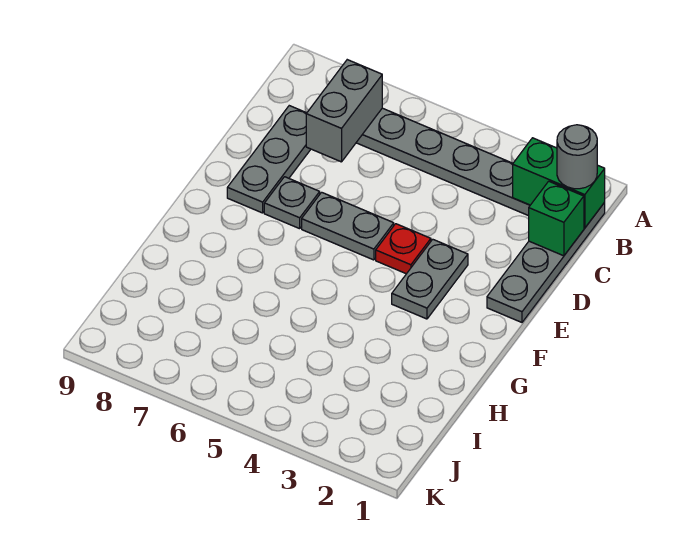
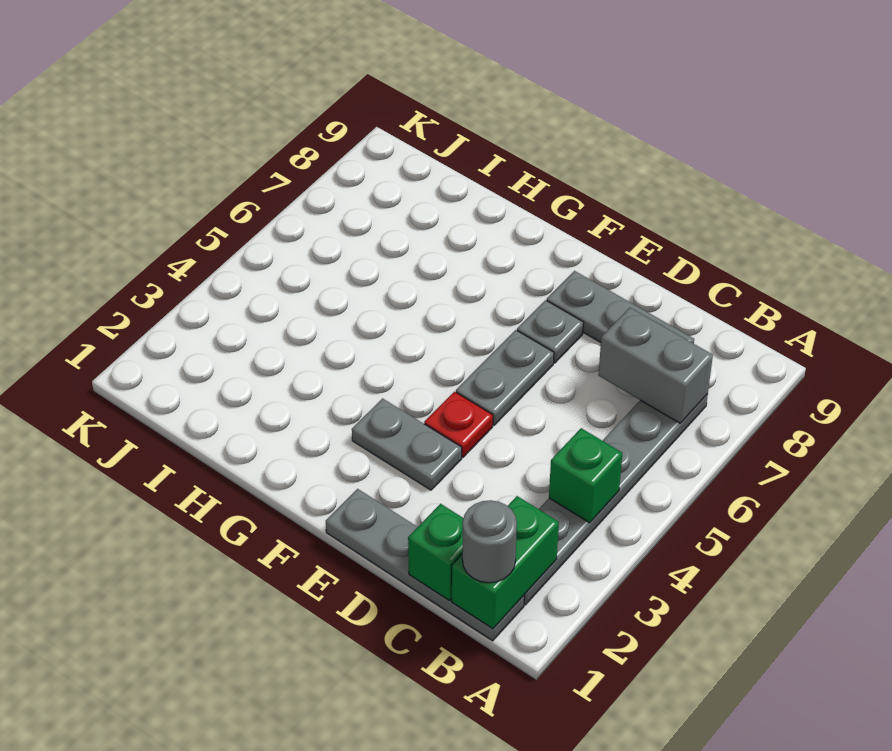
none -> green brick B4 level 2

